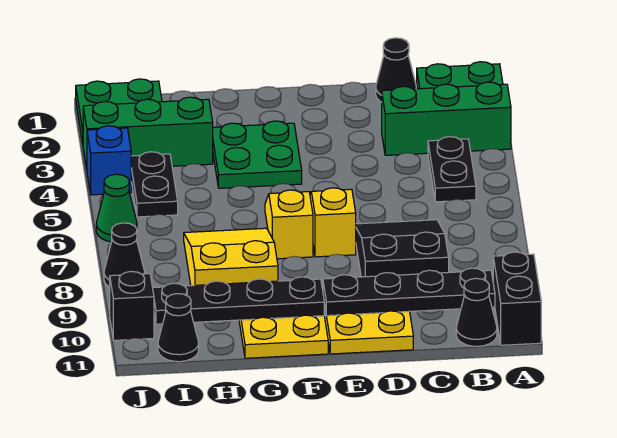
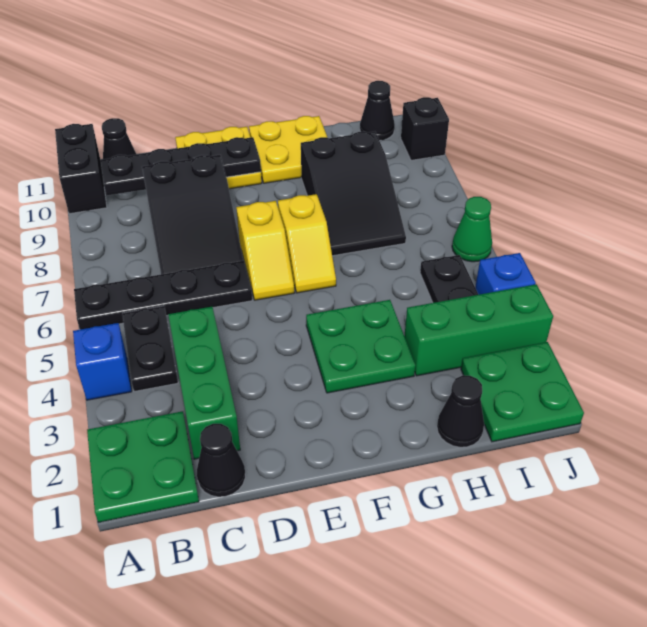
green brick A3:C3 level 1 -> green brick C2:C4 level 1
none -> blue brick A4 level 1
black plate F10:I10 level 2 -> black plate A6:D6 level 1
yellow slope G7:H9 level 1 top 9 -> black slope G7:H9 level 1 top 9
black cone J8 level 1 -> black cone H1 level 1

